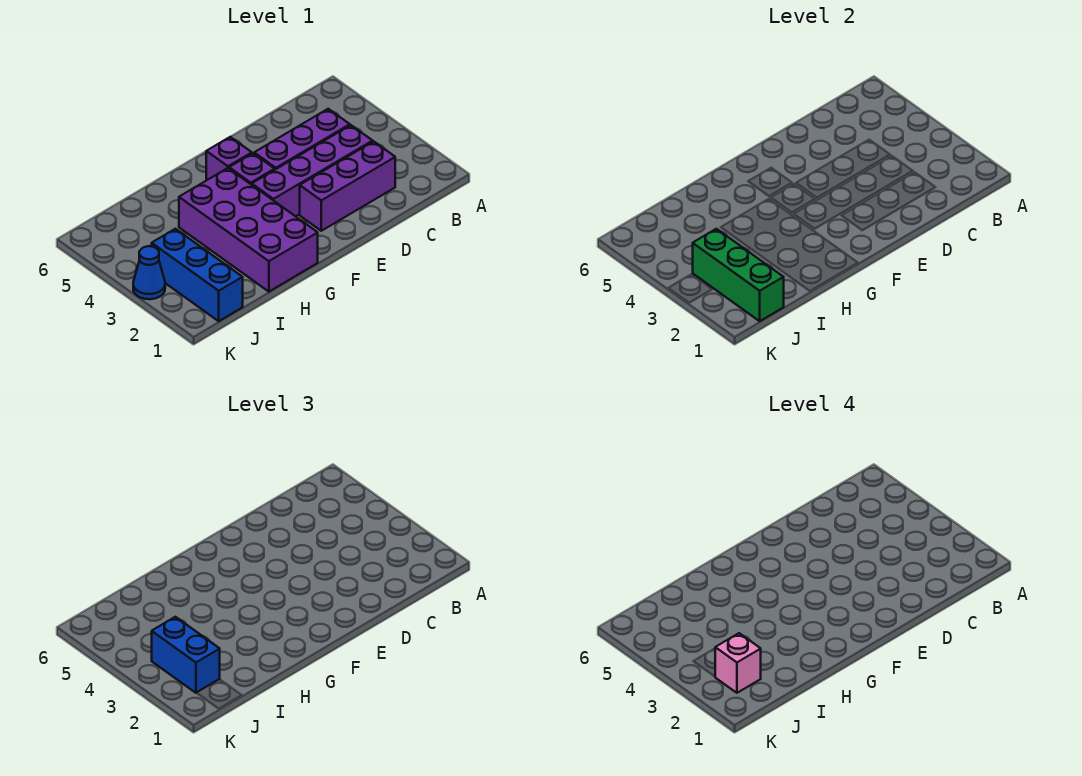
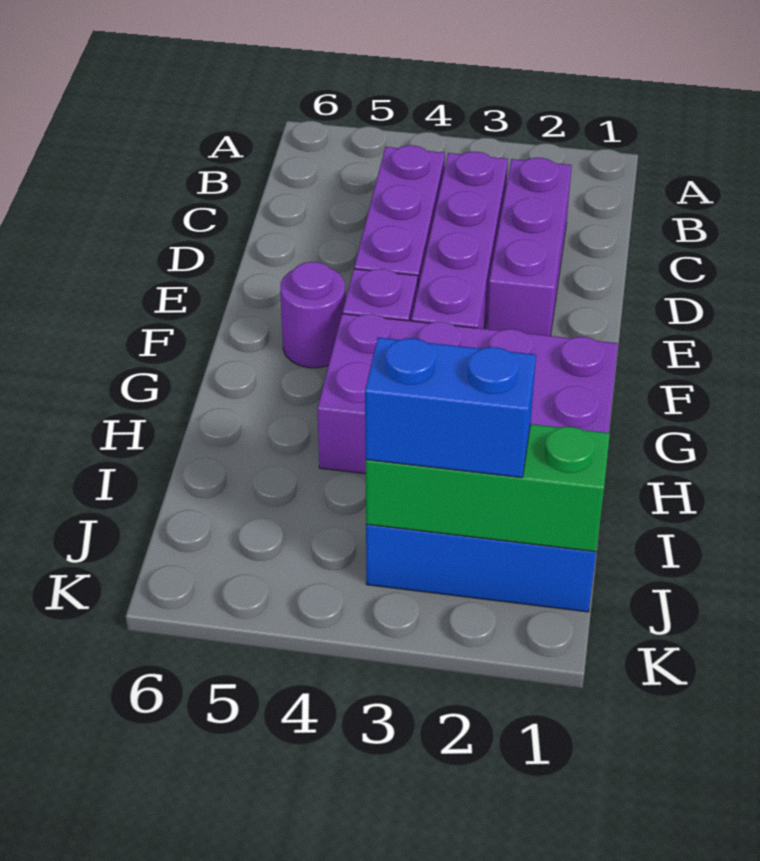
purple brick F5 level 1 -> purple round brick F5 level 1
pink brick J2 level 4 -> none
blue cone K3 level 1 -> none

